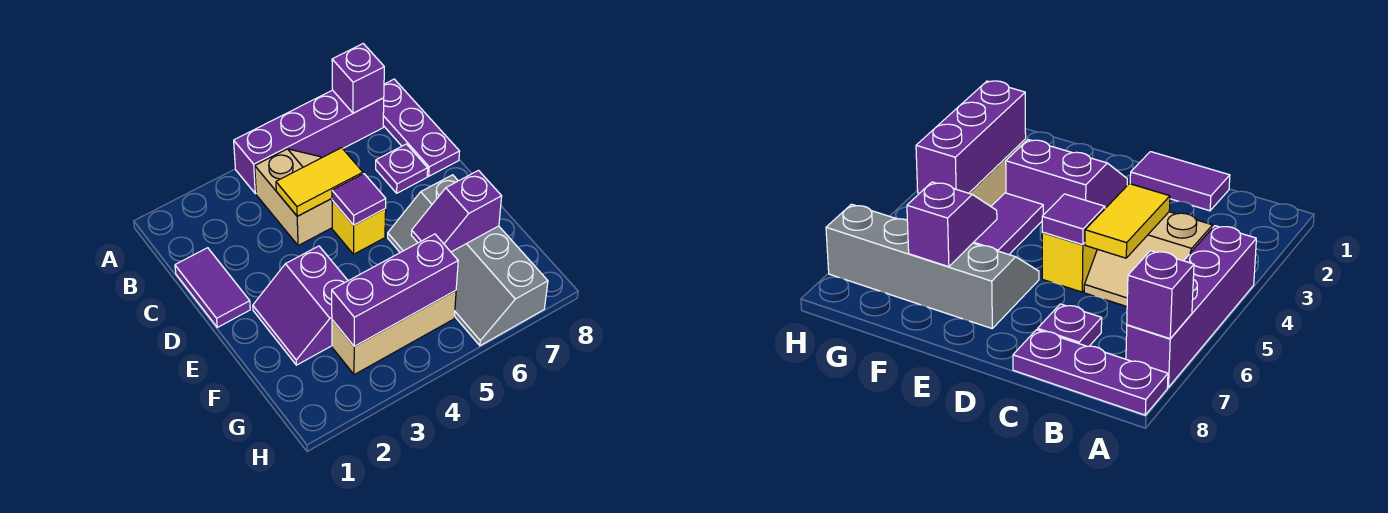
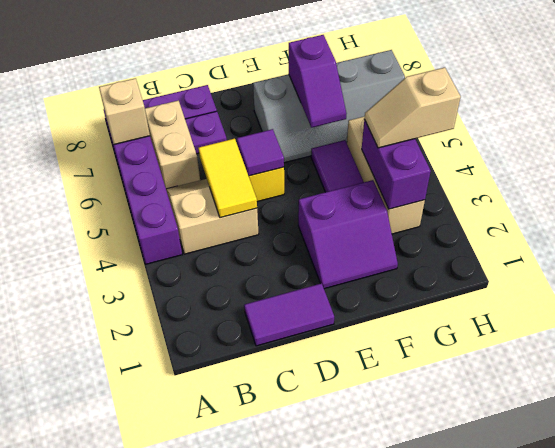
purple brick A7 level 2 -> tan brick A7 level 2
none -> tan brick B6:B7 level 1
purple brick G3:G5 level 2 -> purple brick G3:G4 level 2
none -> tan slope G4:H4 level 3 top H

